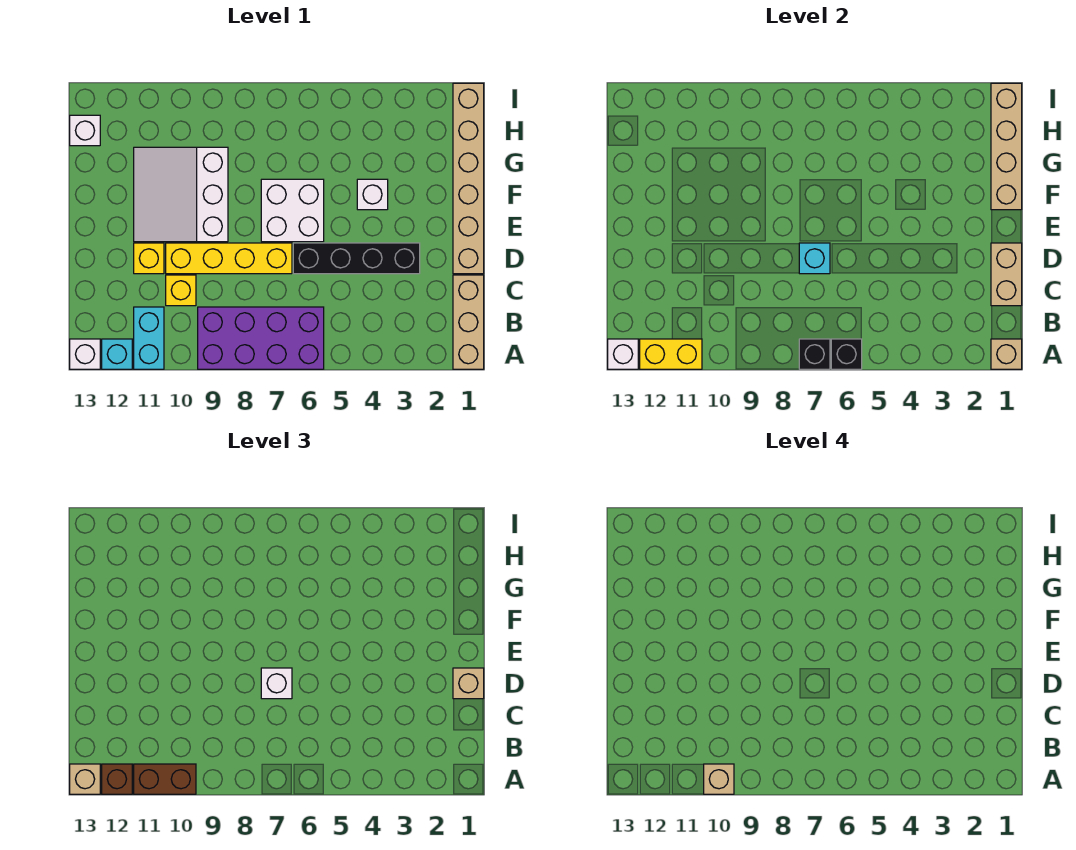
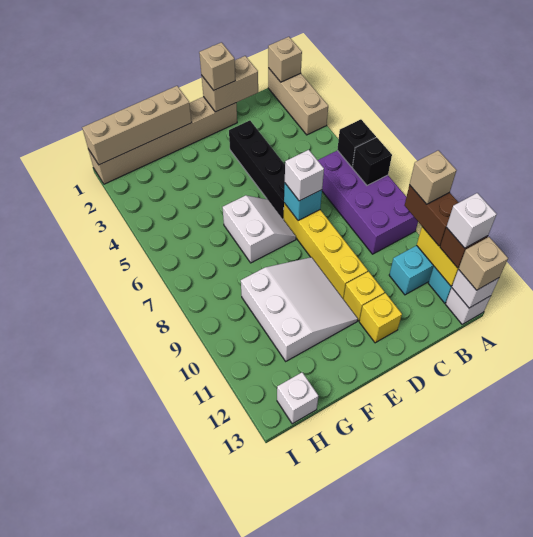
tan brick A1:C1 level 1 -> tan brick A1:A3 level 1
yellow brick C10 level 1 -> yellow brick D12 level 1
white brick E6:F7 level 1 -> white slope E6:F7 level 1 top F
white slope E9:G11 level 1 top 9 -> white slope E9:G11 level 1 top G
white brick F4 level 1 -> white brick A12 level 4

